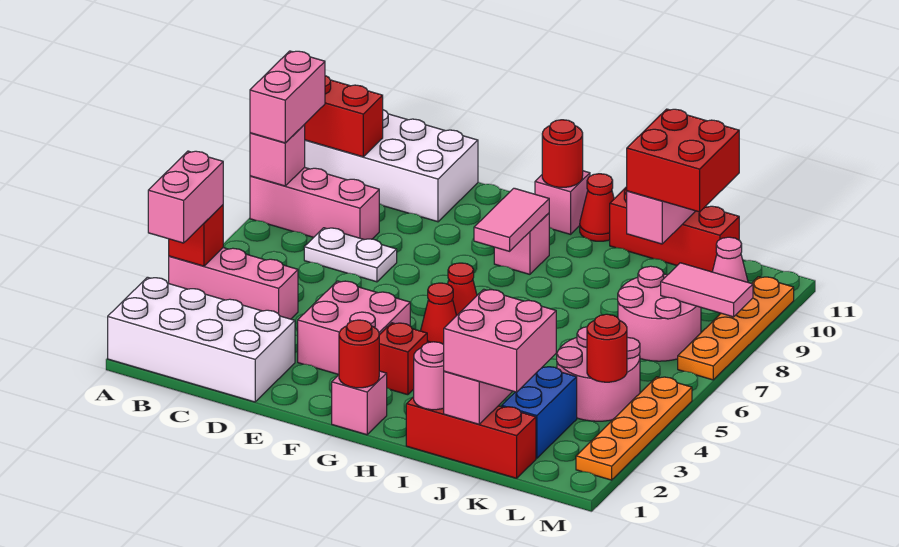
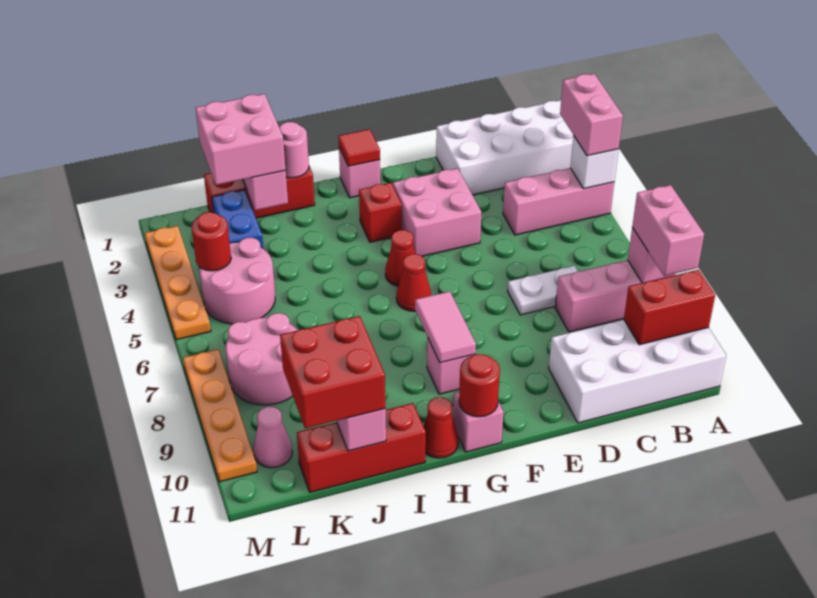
red brick A4 level 2 -> white brick A4 level 2
red round brick G1 level 2 -> red tile G1 level 2
pink tile L8:M8 level 2 -> none

